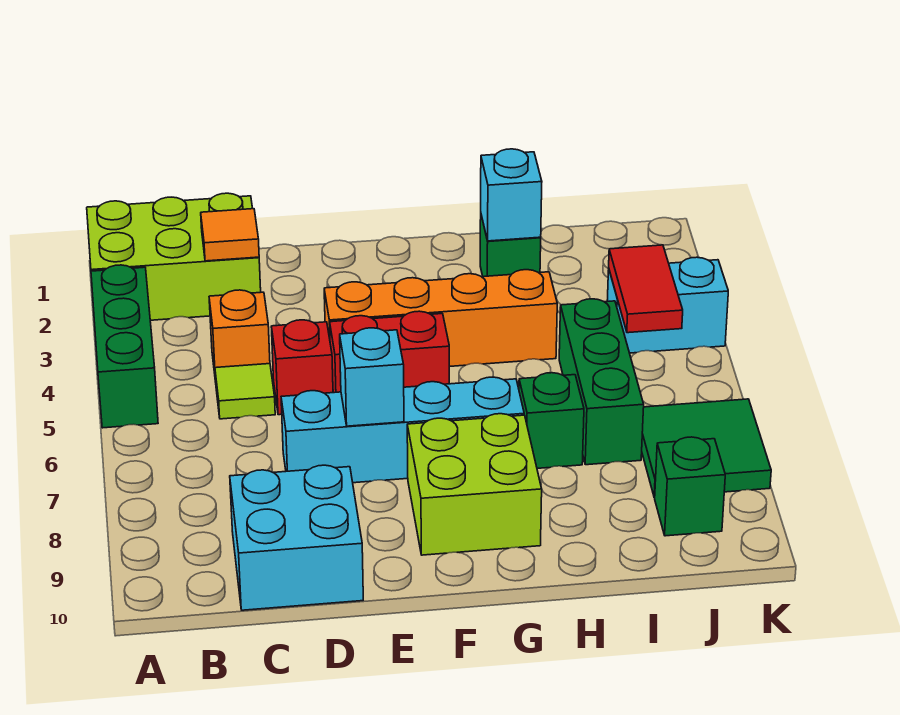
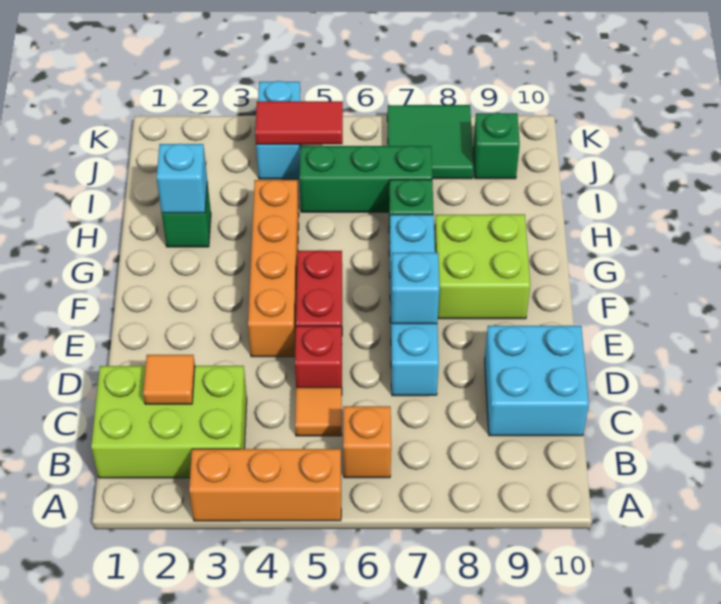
lime brick A1:C2 level 1 -> lime brick B1:C3 level 1
green brick A3:A5 level 1 -> orange brick A3:A5 level 1
orange brick C4 level 1 -> orange brick B6 level 1
lime tile C5 level 1 -> orange tile C5 level 1

